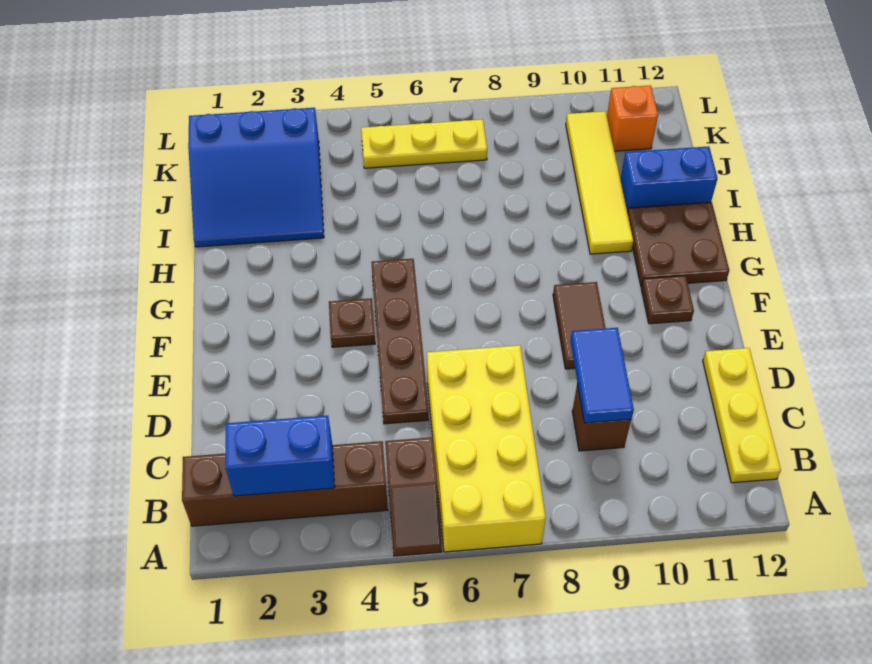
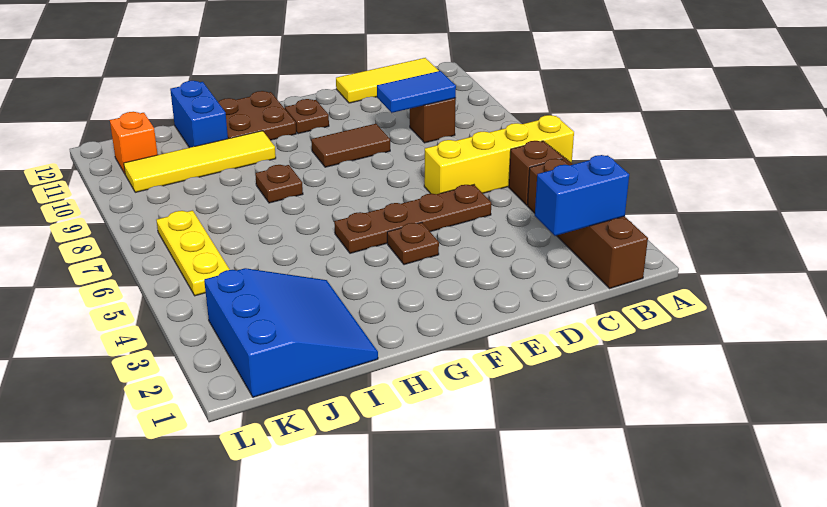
yellow brick A6:D7 level 1 -> yellow brick A6:D6 level 1
blue brick B2:B3 level 2 -> blue brick B2:C2 level 2
yellow plate B12:D12 level 1 -> yellow tile B12:D12 level 1
none -> brown plate H8 level 1

